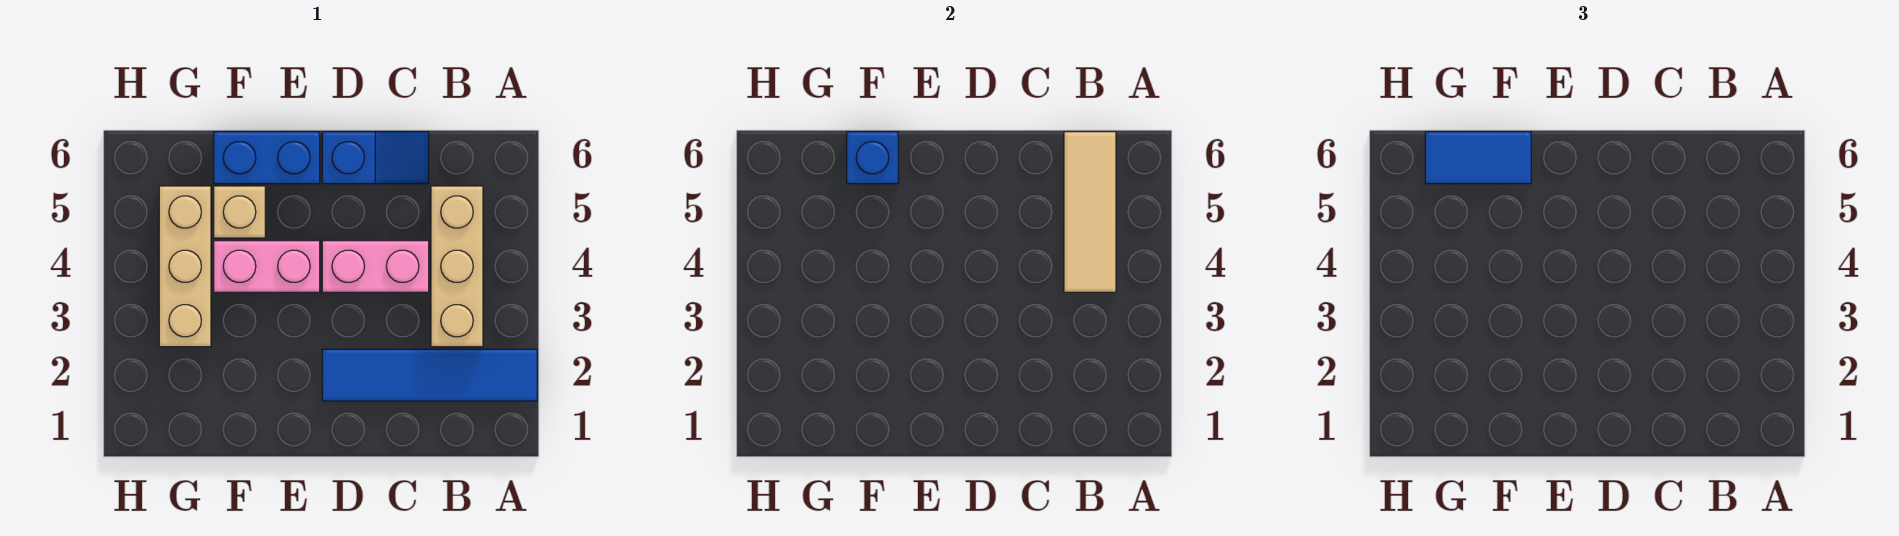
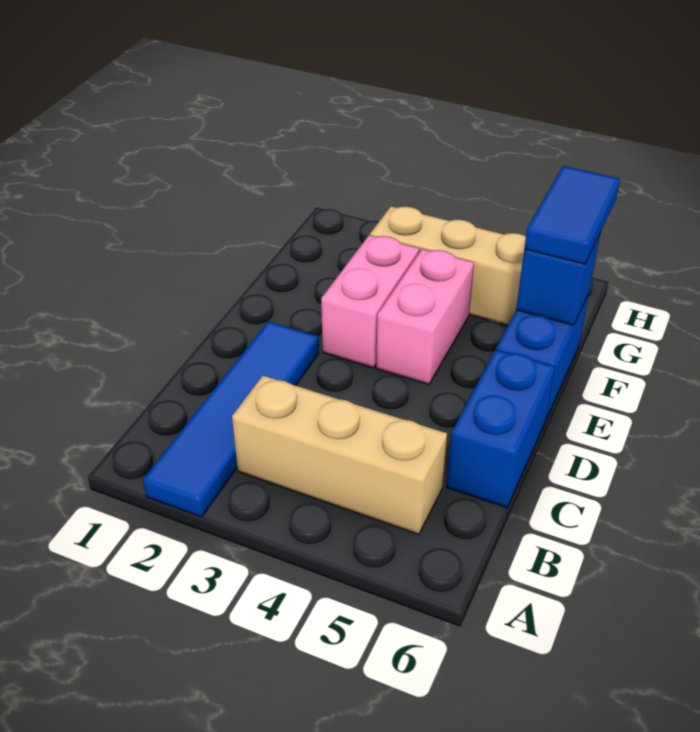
tan tile B4:B6 level 2 -> none
pink brick C4:D4 level 1 -> pink brick E3:F3 level 1
blue slope C6:D6 level 1 top D -> blue brick C6:D6 level 1
tan brick F5 level 1 -> none

